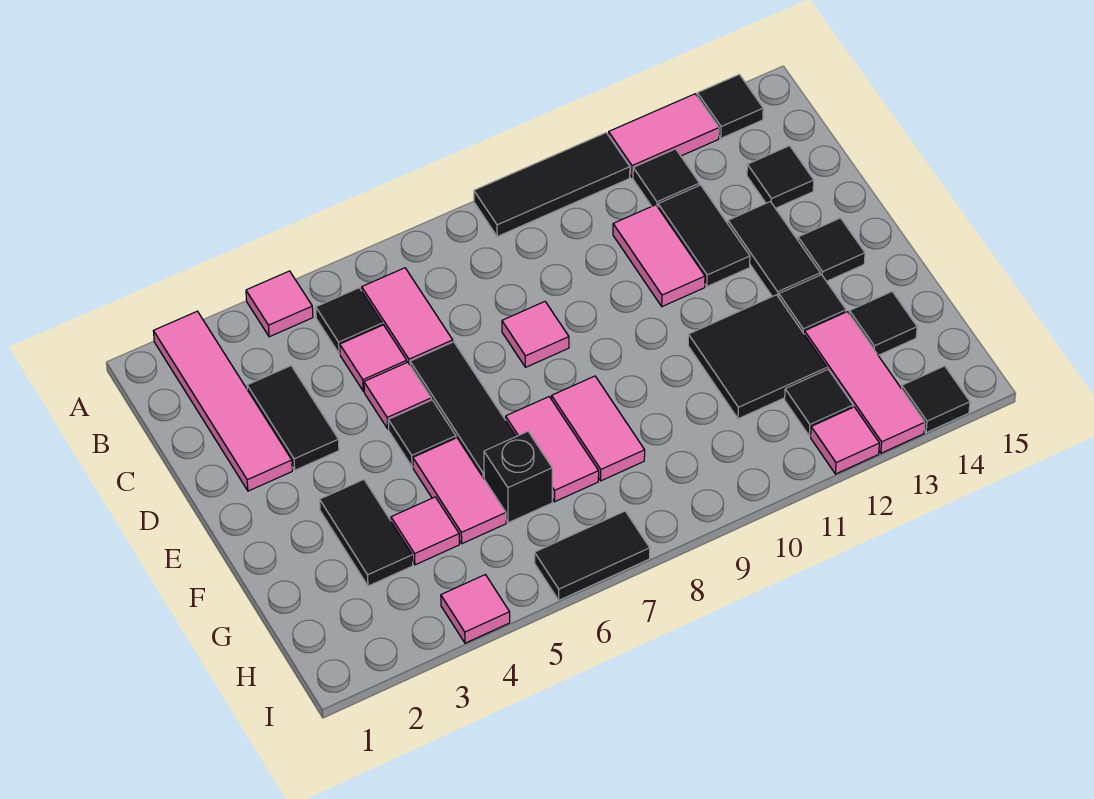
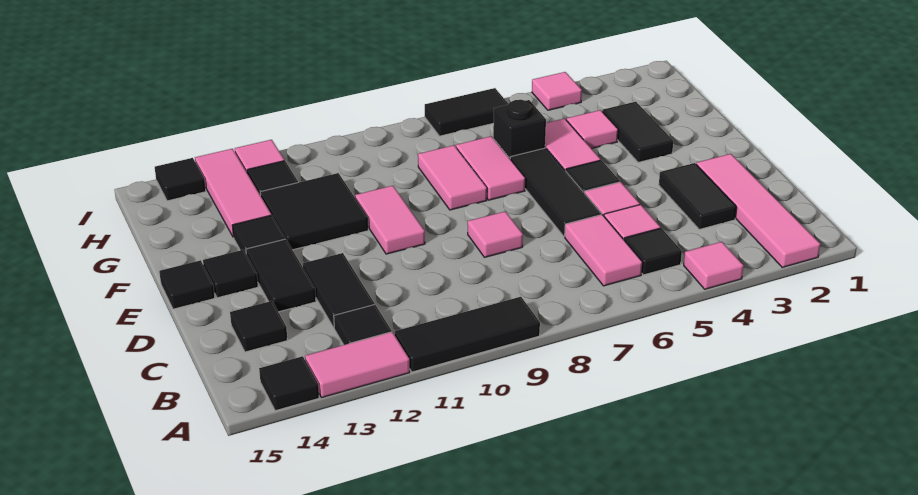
pink tile C11:D11 level 1 -> pink tile E10:F10 level 1
black tile G14 level 1 -> black tile E15 level 1

